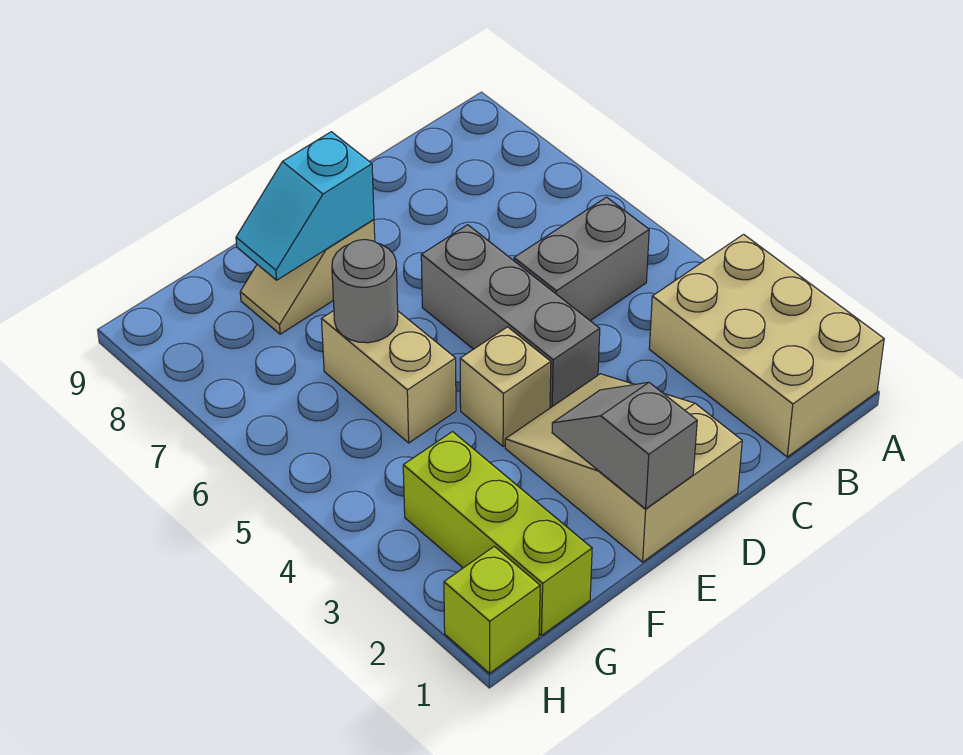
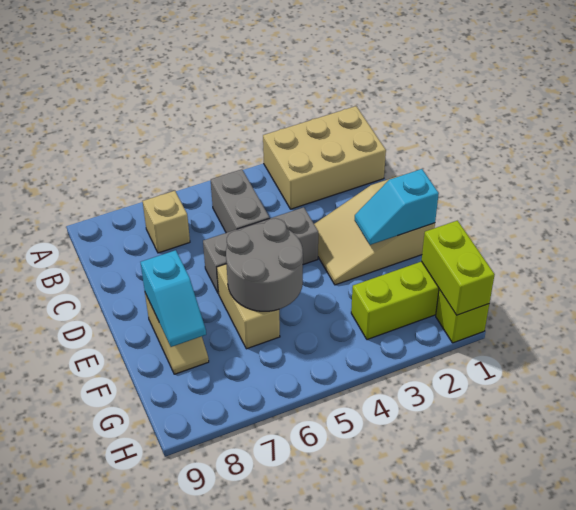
grey slope E1:E2 level 2 top 1 -> cyan slope E1:E2 level 2 top 1
tan brick E4 level 1 -> tan brick B7 level 1
tan brick F5:F6 level 1 -> tan brick E6:F6 level 1
grey round brick F6 level 2 -> grey round brick E5:F6 level 2
none -> lime brick G1:H1 level 2

